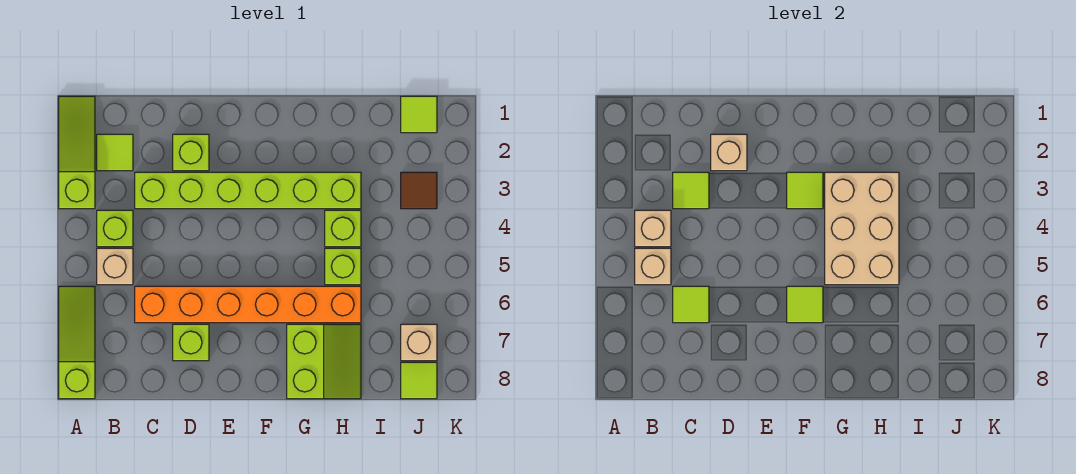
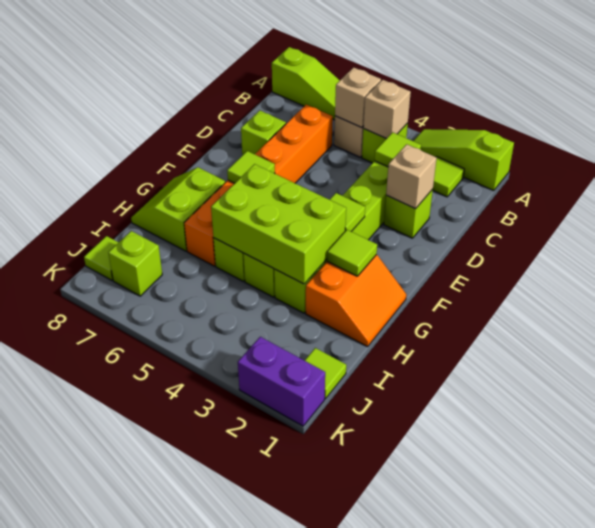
lime slope A1:A3 level 1 top 3 -> lime slope A1:A3 level 1 top 1
lime tile C6 level 2 -> lime tile G2 level 2
none -> orange slope G1:H2 level 1 top 2
tan brick G3:H5 level 2 -> lime brick G3:H5 level 2
lime slope G7:H8 level 1 top G -> lime slope G7:H8 level 1 top 7
brown tile J3 level 1 -> none
tan brick J7 level 1 -> lime brick J7 level 1
none -> purple brick K1:K2 level 1

